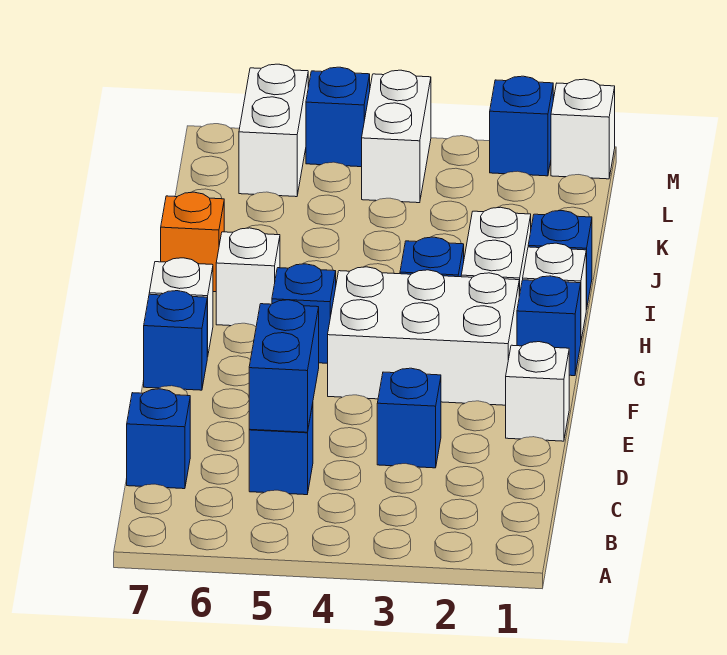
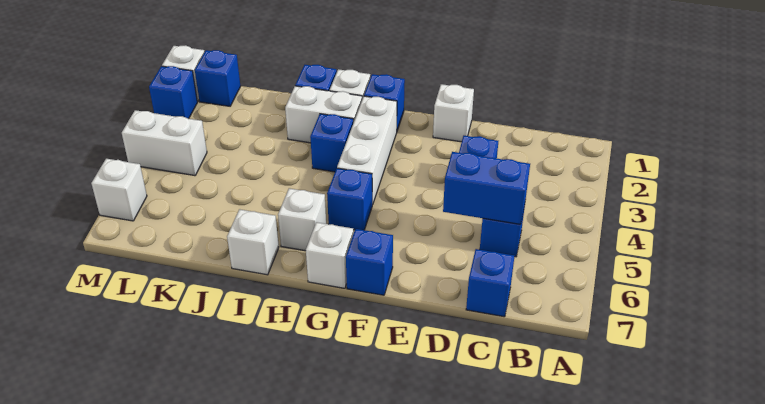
white brick F2:G4 level 1 -> white brick G2:G4 level 1
orange brick I7 level 1 -> white brick I7 level 1
white brick L6:M6 level 1 -> white brick M6 level 1
blue brick M5 level 1 -> blue brick L1 level 1

